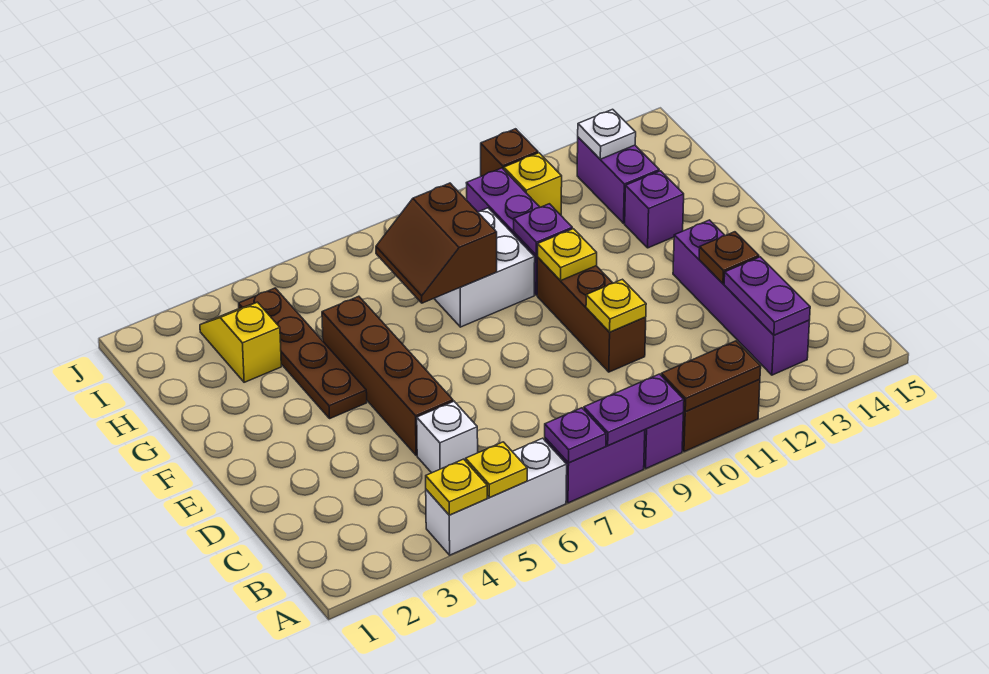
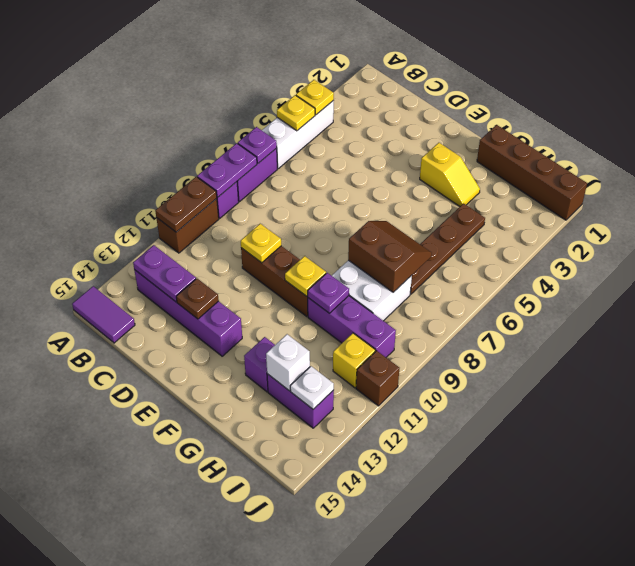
none -> purple tile A15:B15 level 1
white brick C5 level 1 -> white brick H13 level 2
brown brick D5:G5 level 1 -> brown brick G1:J1 level 1
brown plate F4:I4 level 1 -> brown plate H4:H7 level 1
yellow slope H3:I3 level 1 top H -> yellow slope F3:G3 level 1 top F

